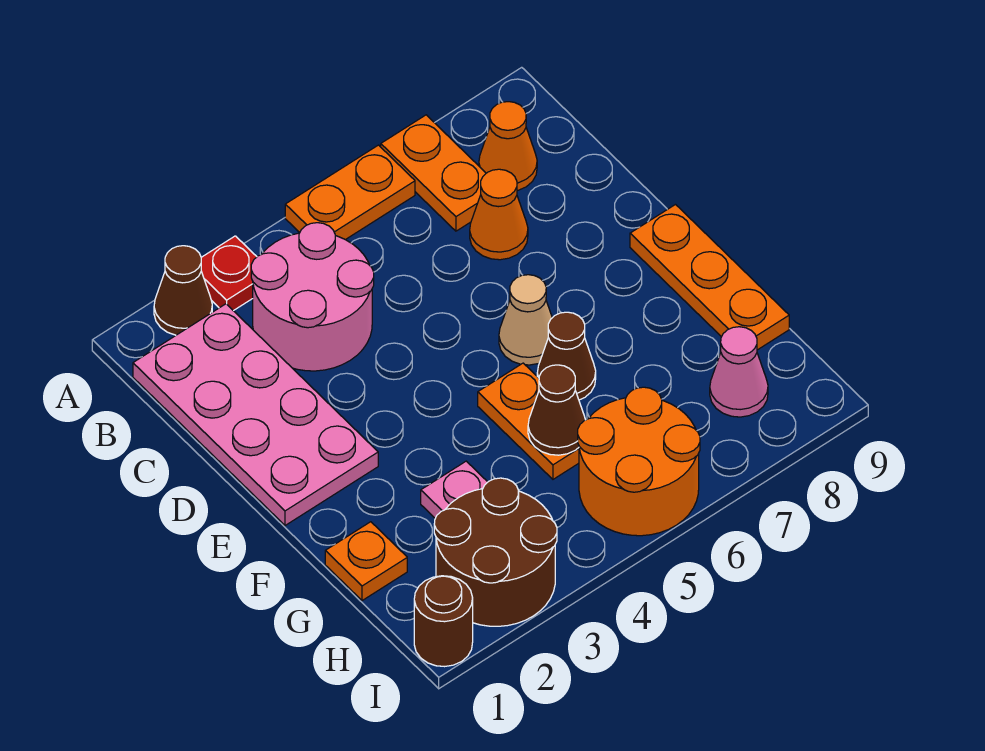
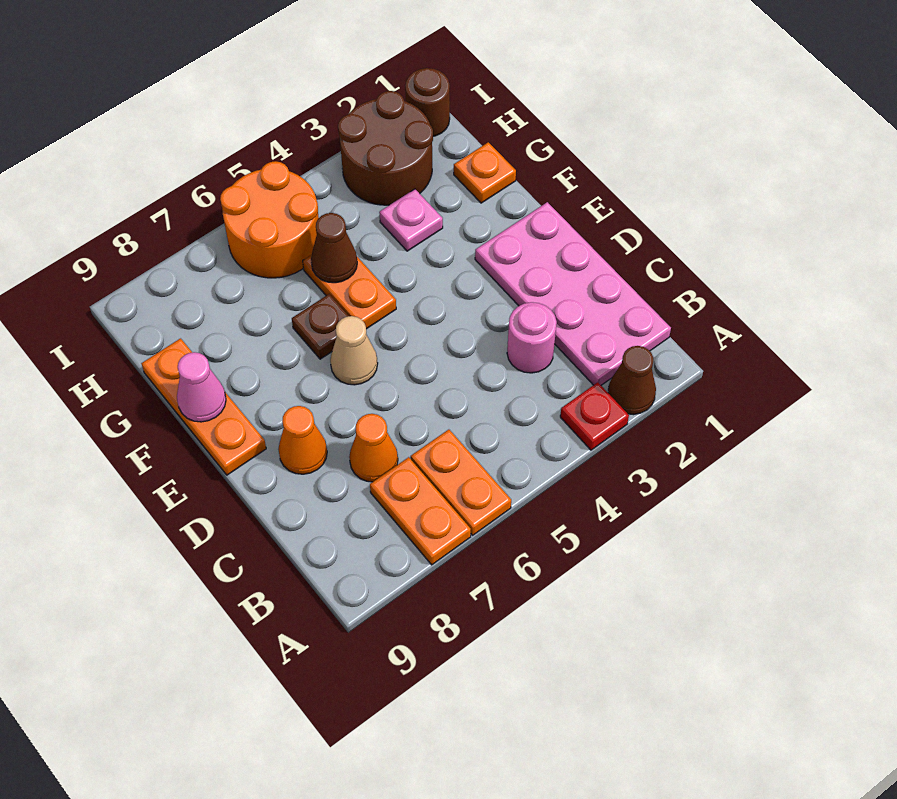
orange plate A5:A6 level 1 -> orange plate A6:B6 level 1
pink round brick B3:C4 level 1 -> pink round brick C3 level 1
orange cone B8 level 1 -> orange cone D8 level 1
brown cone F6 level 1 -> brown plate F6 level 1
pink cone H8 level 1 -> pink cone F9 level 2

